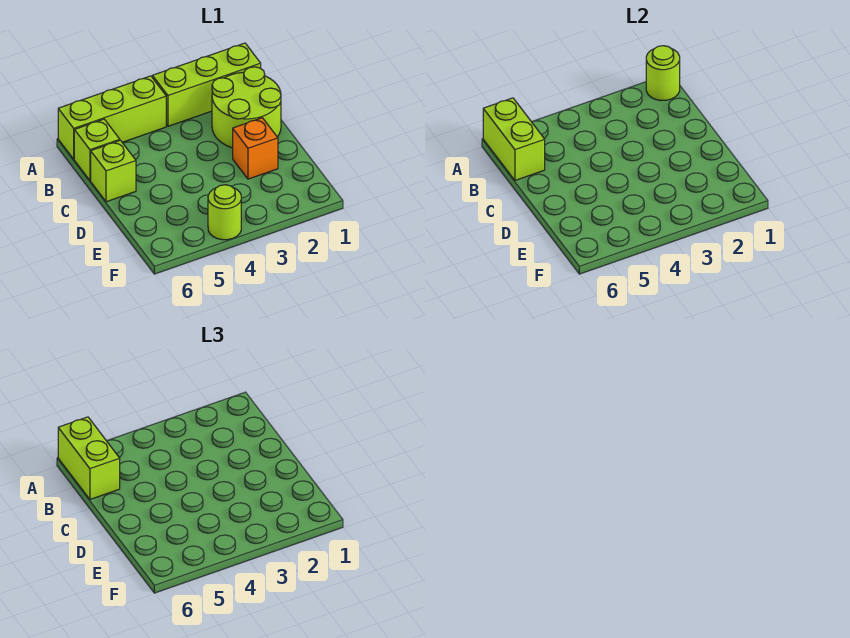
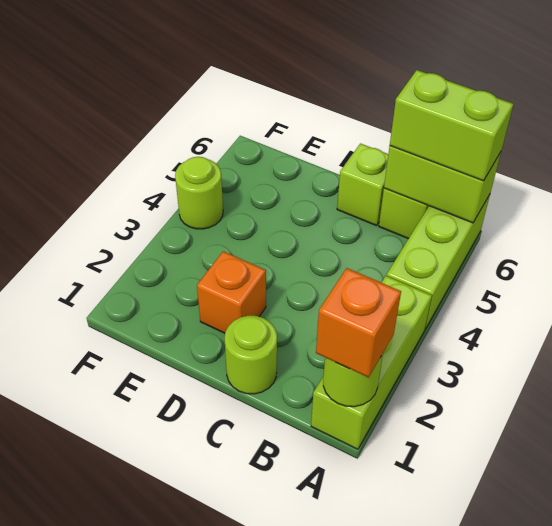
none -> orange brick A1 level 3
lime round brick B1:C2 level 1 -> lime round brick C1 level 1

